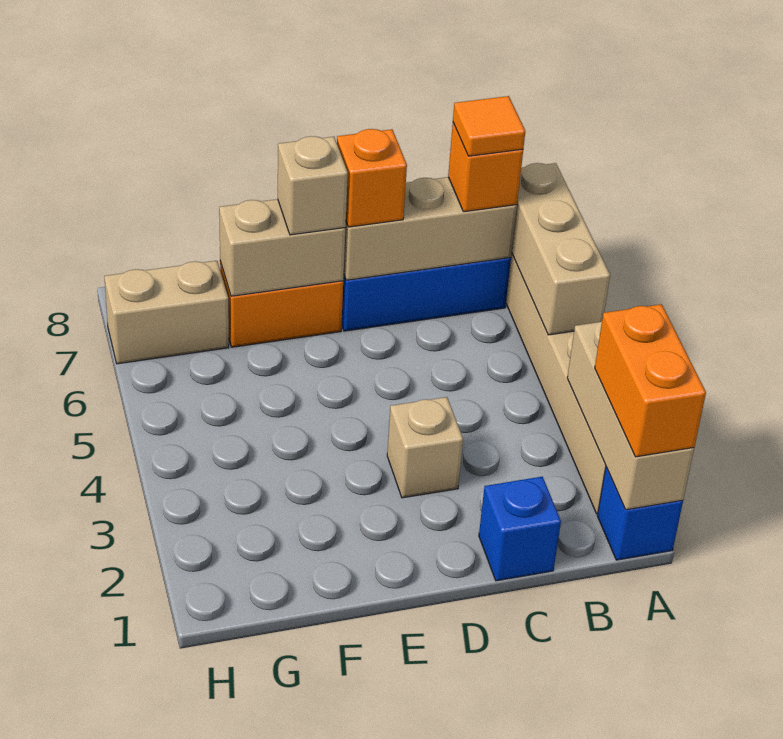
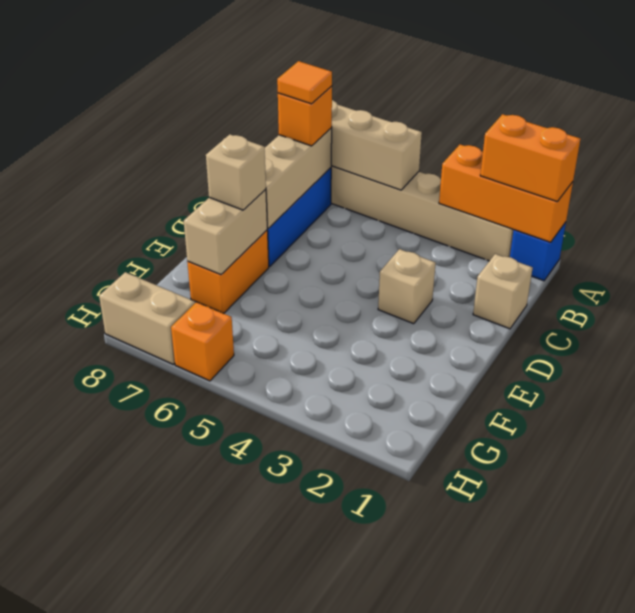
tan brick A1:A3 level 2 -> orange brick A1:A3 level 2
blue brick C1 level 1 -> tan brick C1 level 1
orange brick D7 level 3 -> orange brick H6 level 1
tan brick G7:H7 level 1 -> tan brick H7:H8 level 1

